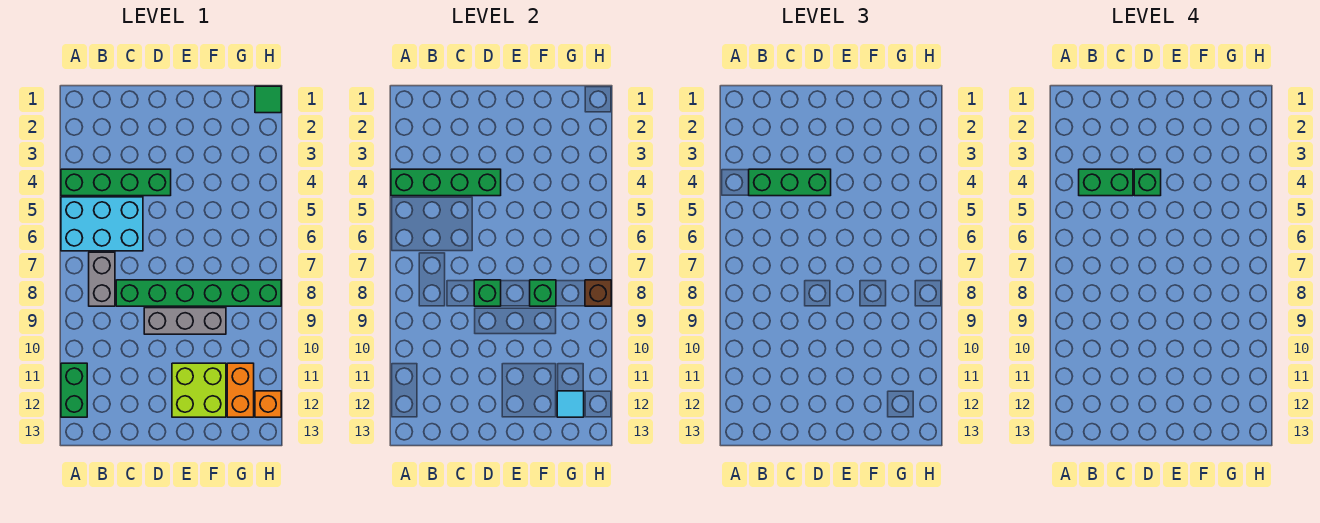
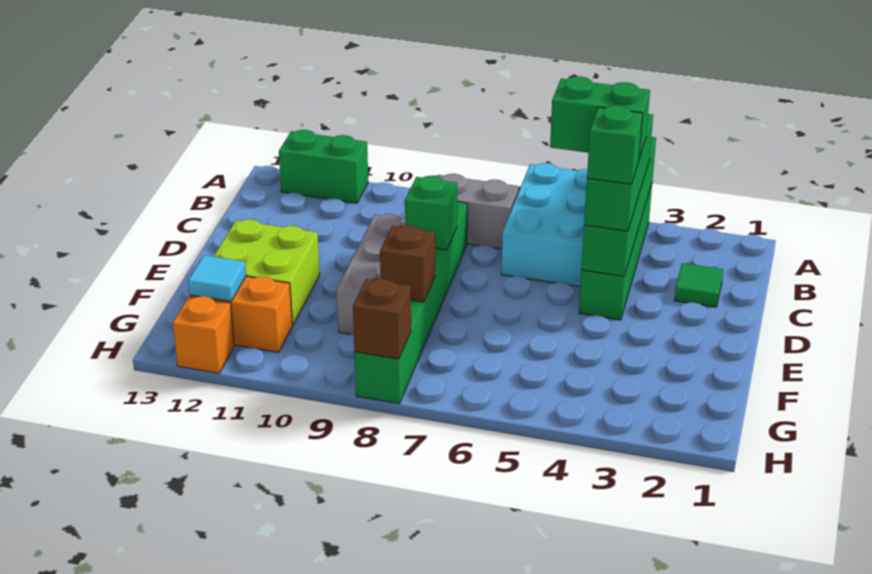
green brick B4:C4 level 4 -> green brick C4:C5 level 4
green brick F8 level 2 -> brown brick F8 level 2
green tile H1 level 1 -> green tile C2 level 1

